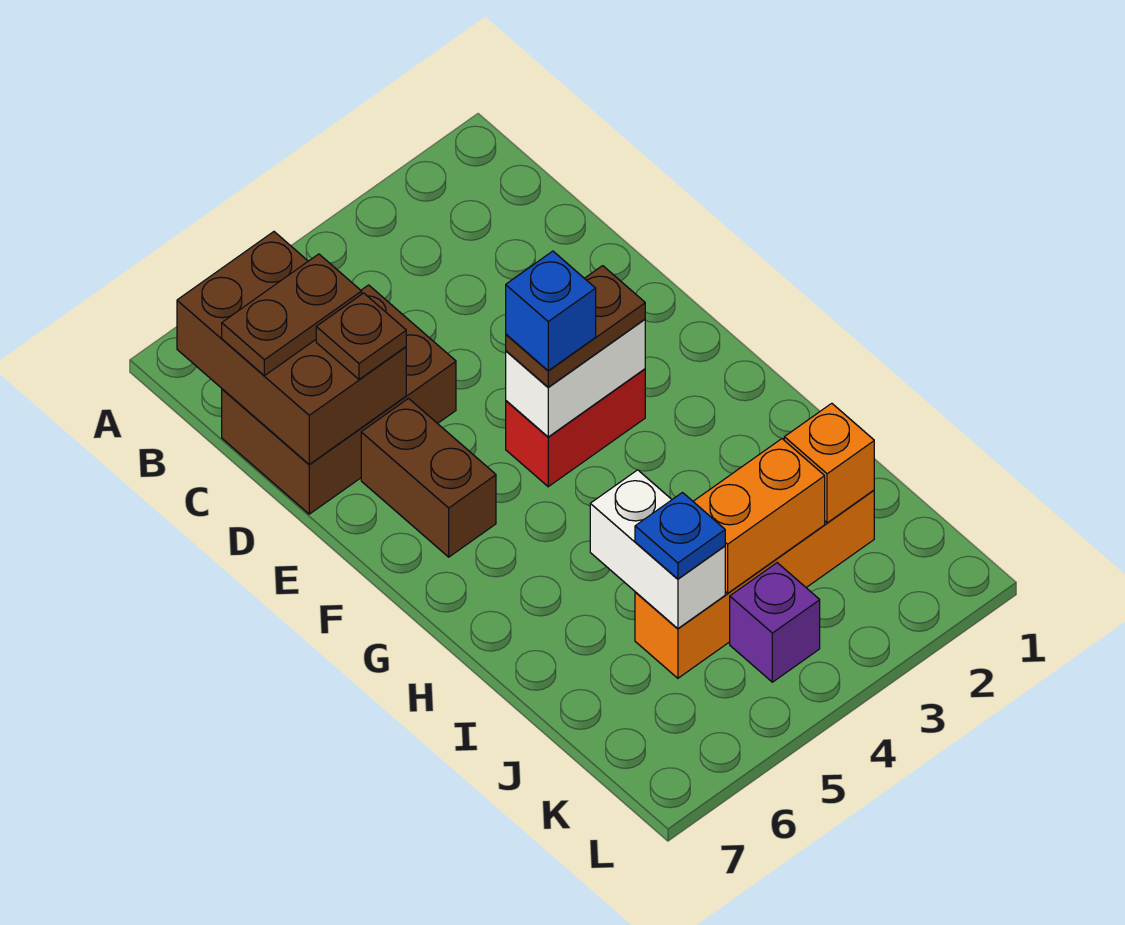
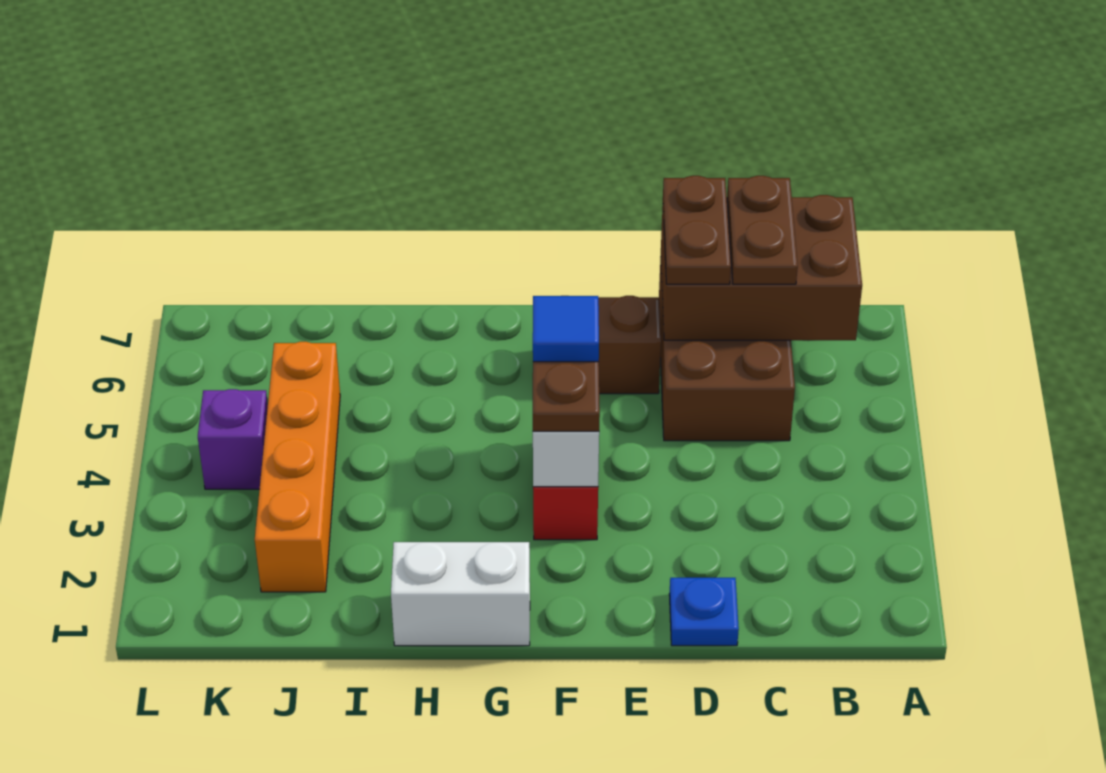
brown plate D6 level 3 -> brown plate D6:D7 level 3
blue brick F4 level 4 -> blue tile F4 level 4
white brick I5:J5 level 2 -> white brick G1:H1 level 1
orange brick J2 level 2 -> none
orange brick J3:J4 level 2 -> none
blue plate J5 level 3 -> blue plate D1 level 1

